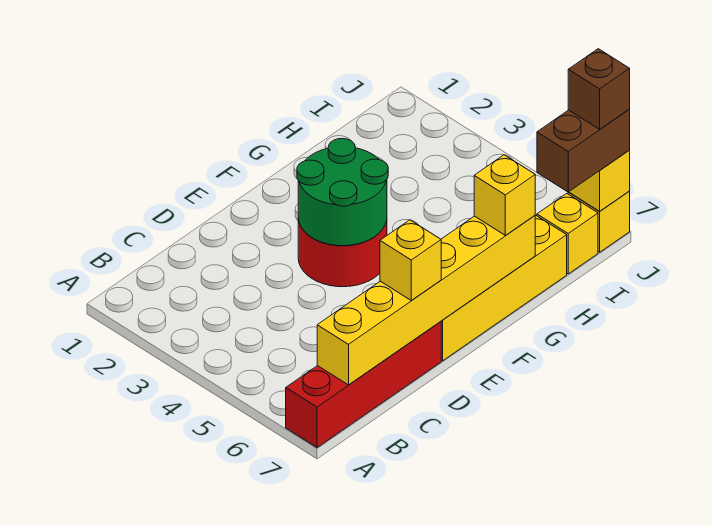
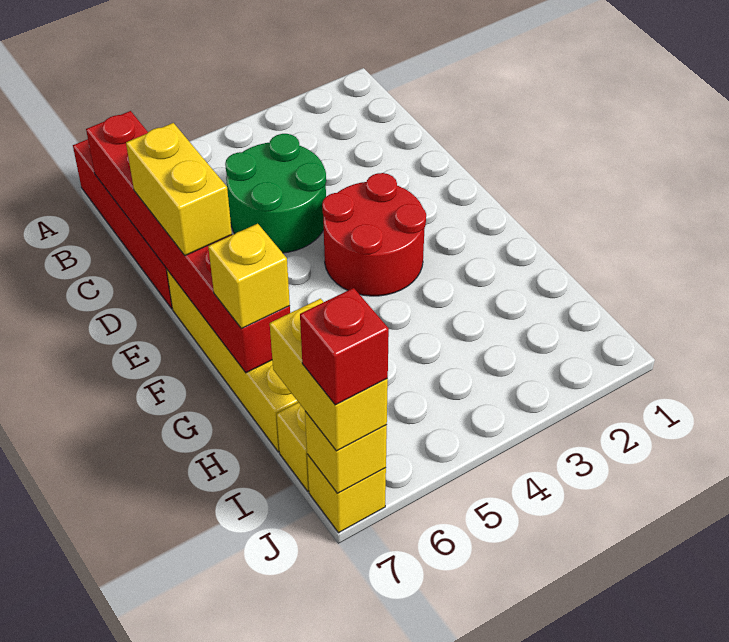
yellow brick B7:G7 level 2 -> red brick B7:G7 level 2
yellow brick D7 level 3 -> yellow brick D7:E7 level 3
green round brick E3:F4 level 2 -> green round brick C4:D5 level 1
brown brick I7:J7 level 3 -> yellow brick I7:J7 level 3
brown brick J7 level 4 -> red brick J7 level 4

